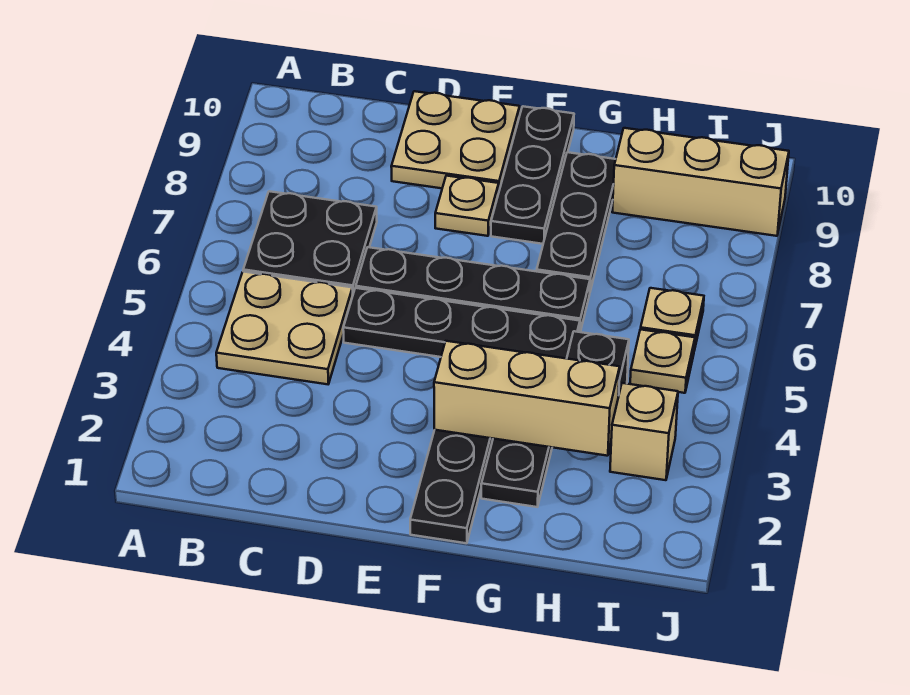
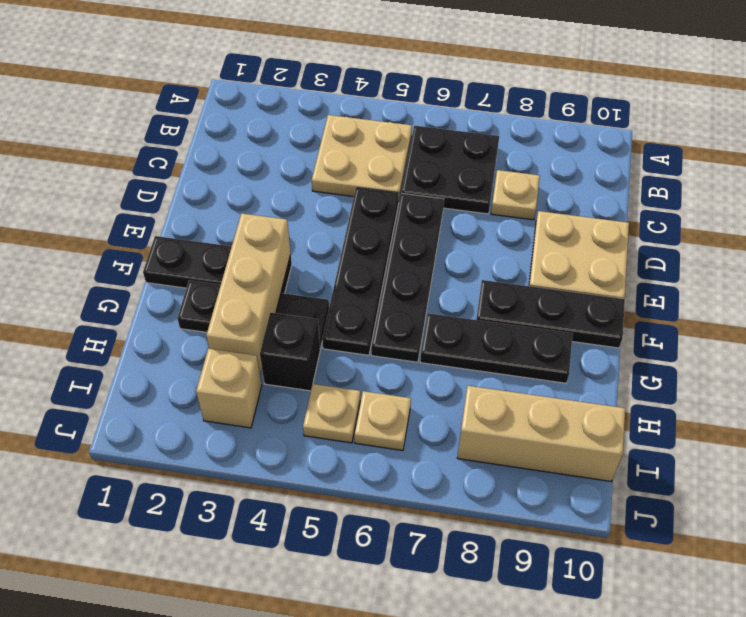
tan plate E8 level 1 -> tan plate C8 level 1
tan brick H9:J9 level 1 -> tan brick I8:I10 level 1

